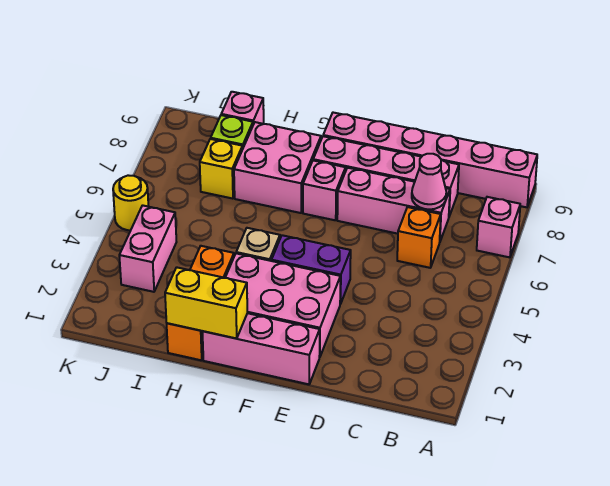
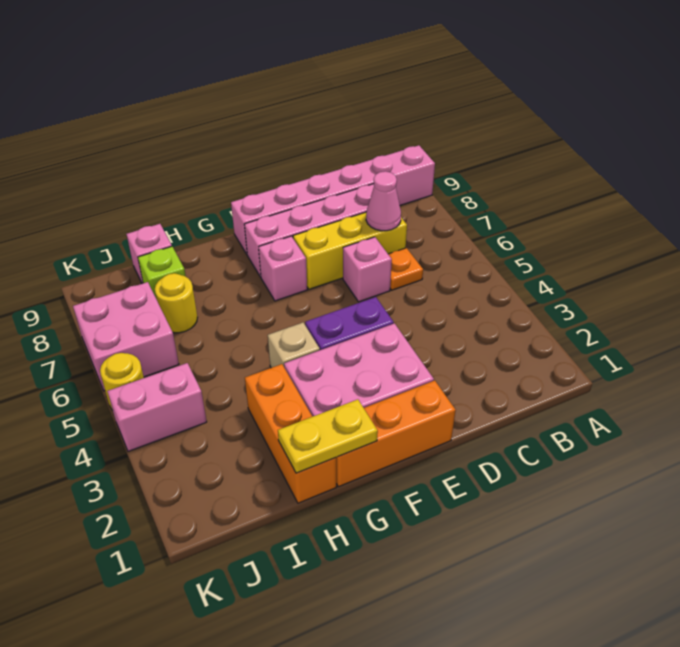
pink brick A7 level 1 -> pink brick D6 level 1
orange brick C6 level 1 -> orange plate C6 level 1
pink brick C7:E7 level 1 -> yellow brick C7:E7 level 1
pink brick E1:G1 level 1 -> orange brick E1:G1 level 1
yellow brick G1:H1 level 2 -> yellow plate G1:H1 level 2
pink brick G7:H8 level 1 -> pink brick J6:K7 level 1
yellow brick I7 level 1 -> yellow round brick I7 level 1
pink brick J3:J4 level 1 -> pink brick J4:K4 level 1

